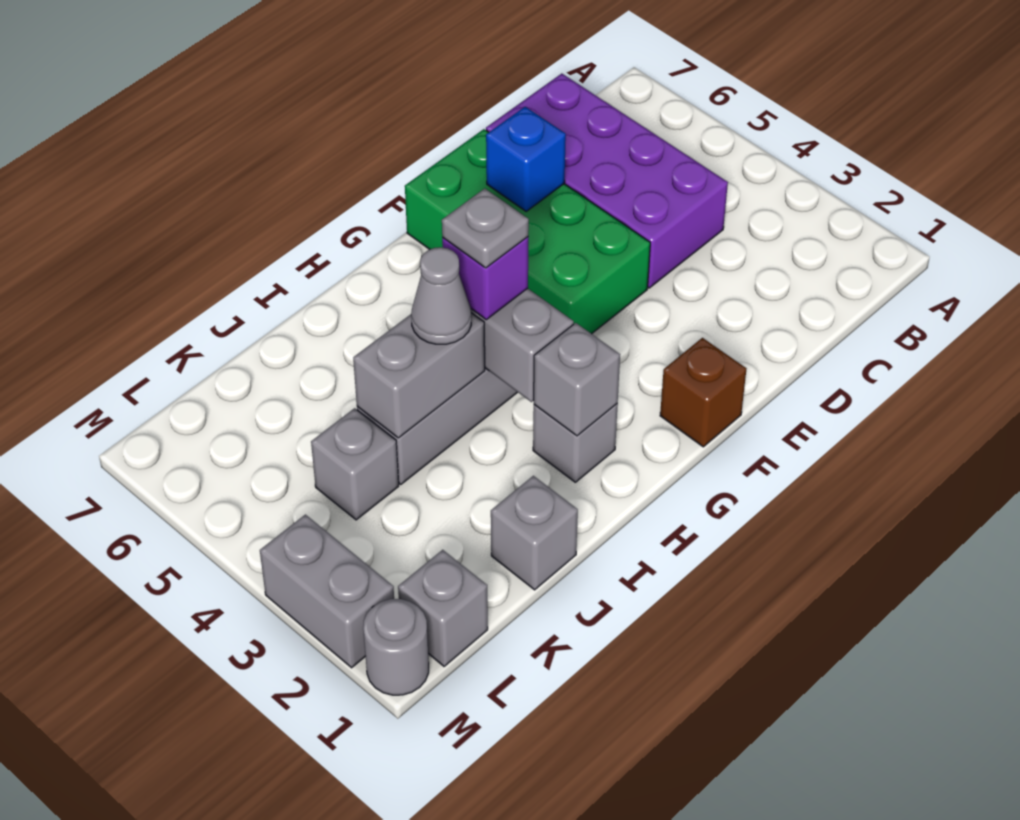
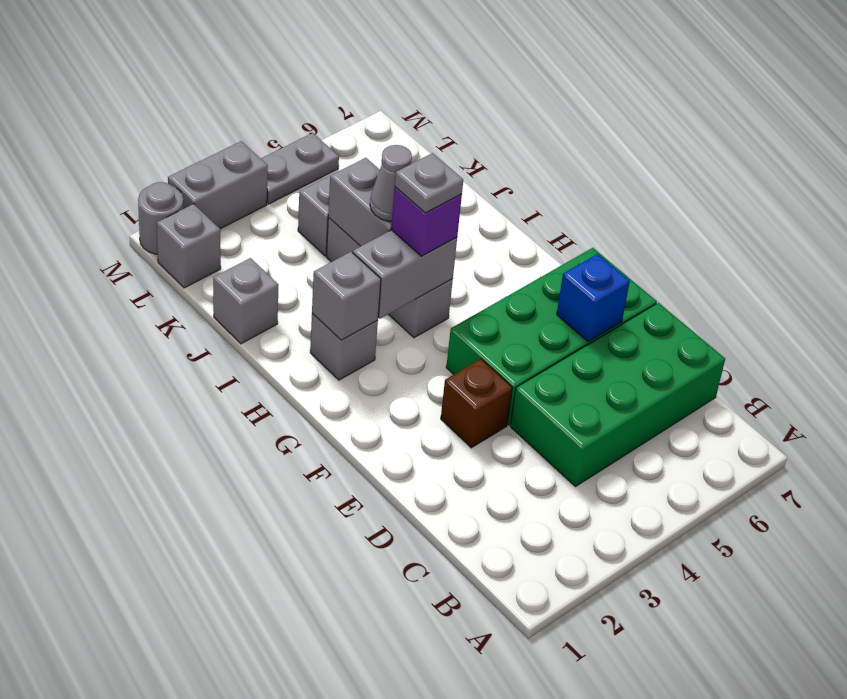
purple brick C4:D7 level 1 -> green brick C4:D7 level 1
brown brick F1 level 1 -> brown brick E3 level 1
none -> grey plate M4:M5 level 1

